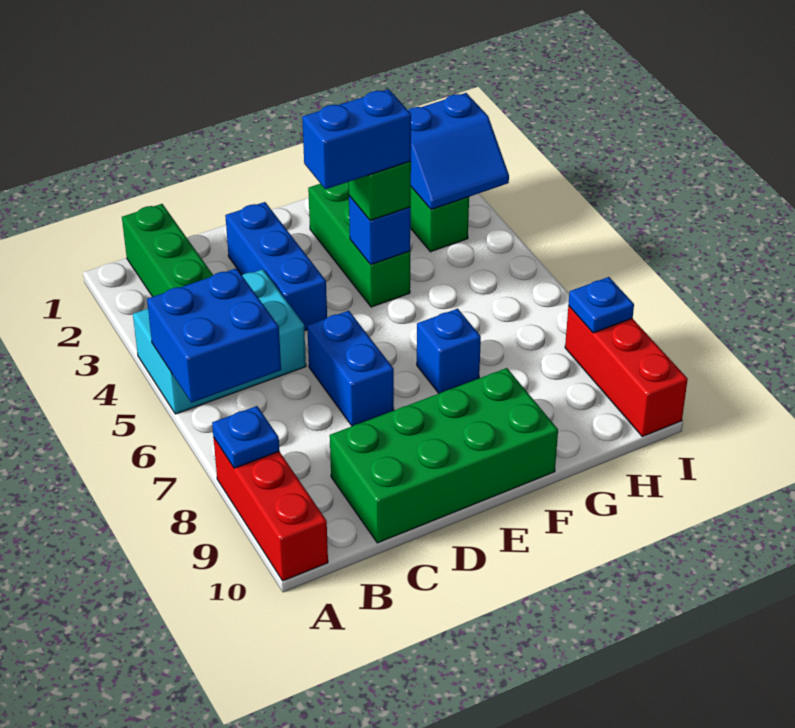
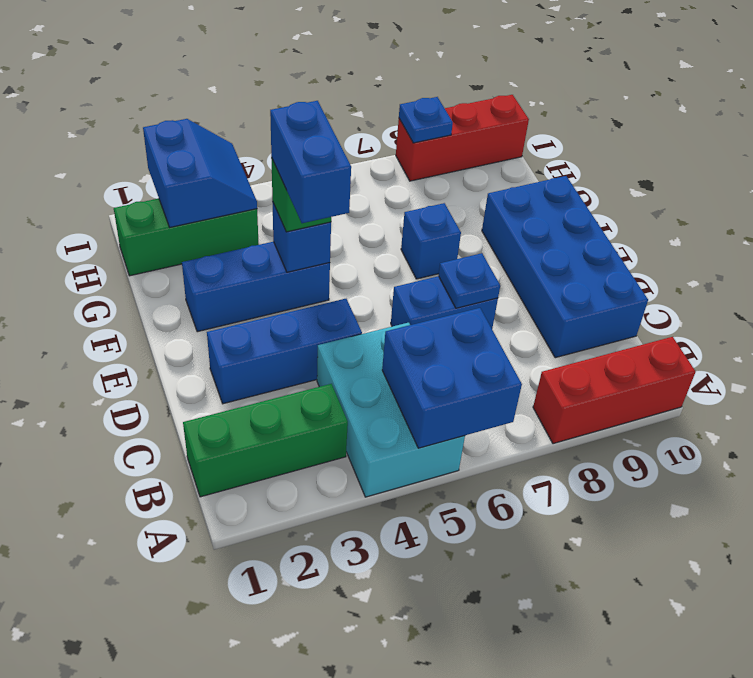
blue plate A8 level 2 -> blue plate D7 level 2
green brick C9:F10 level 1 -> blue brick C9:F10 level 1
green brick F2:F4 level 1 -> blue brick F2:F4 level 1

